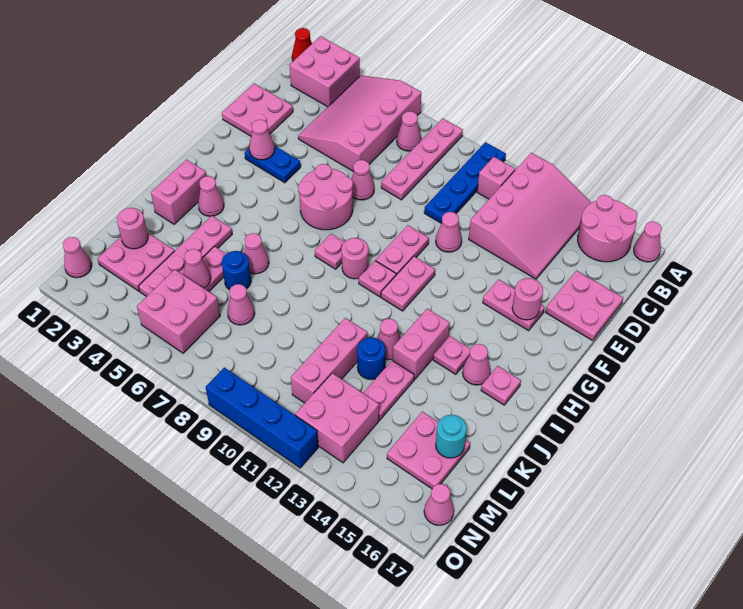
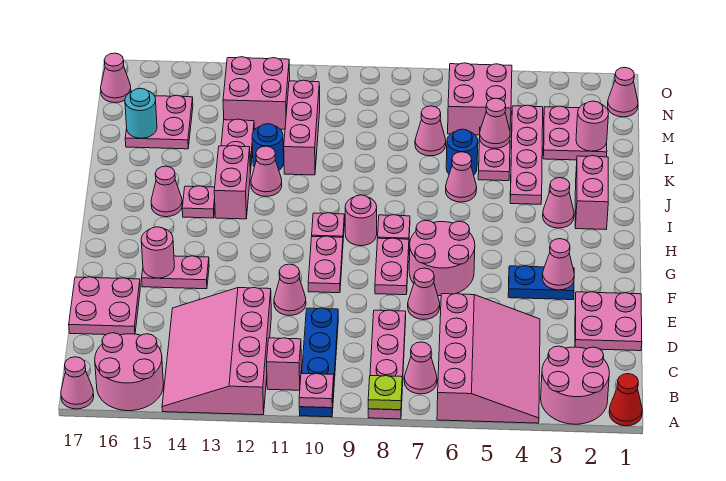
pink brick A2:B3 level 1 -> pink round brick A2:B3 level 1
none -> lime plate A8 level 2
pink plate G11:H11 level 1 -> pink plate F8:G8 level 1
pink plate I16 level 1 -> pink plate A10 level 2
blue brick O9:O12 level 1 -> none

